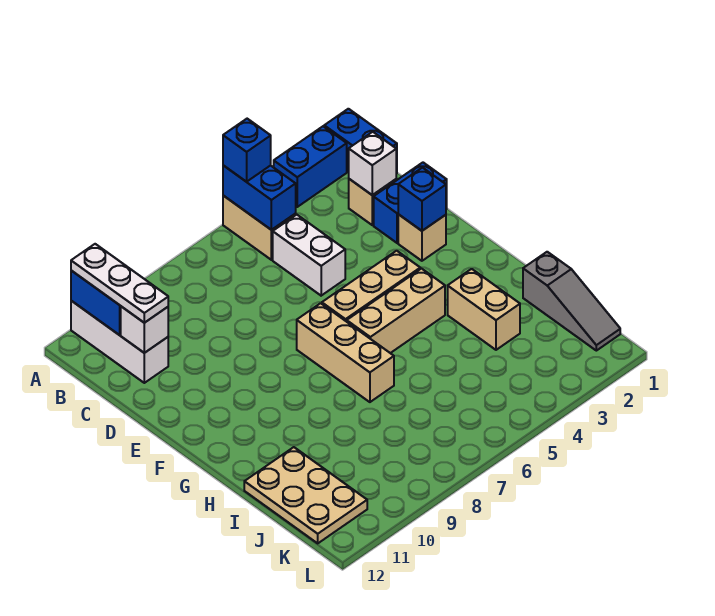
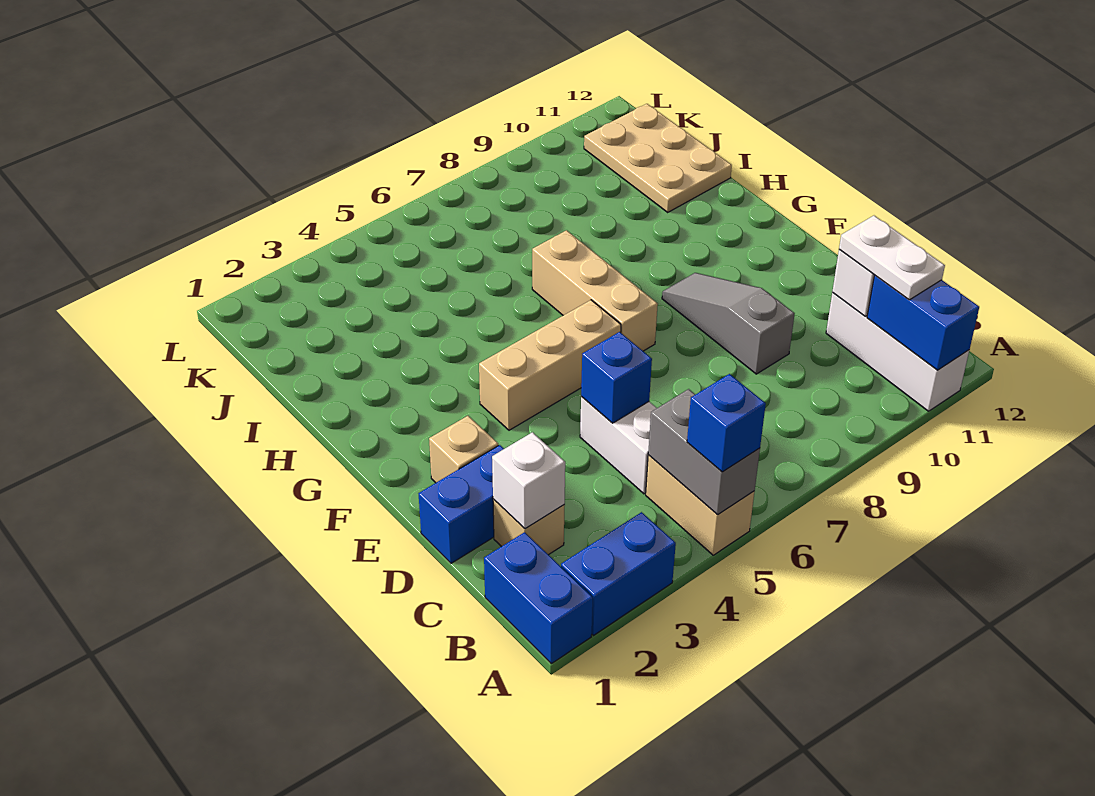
blue brick A5:B5 level 2 -> grey brick A5:B5 level 2
white plate A11:C11 level 3 -> white plate B11:C11 level 3
blue brick E2 level 2 -> blue brick D5 level 2
tan brick G4:G6 level 1 -> none
tan brick H3:I3 level 1 -> none
grey slope I1:K1 level 1 top I -> grey slope D9:F9 level 1 top D

